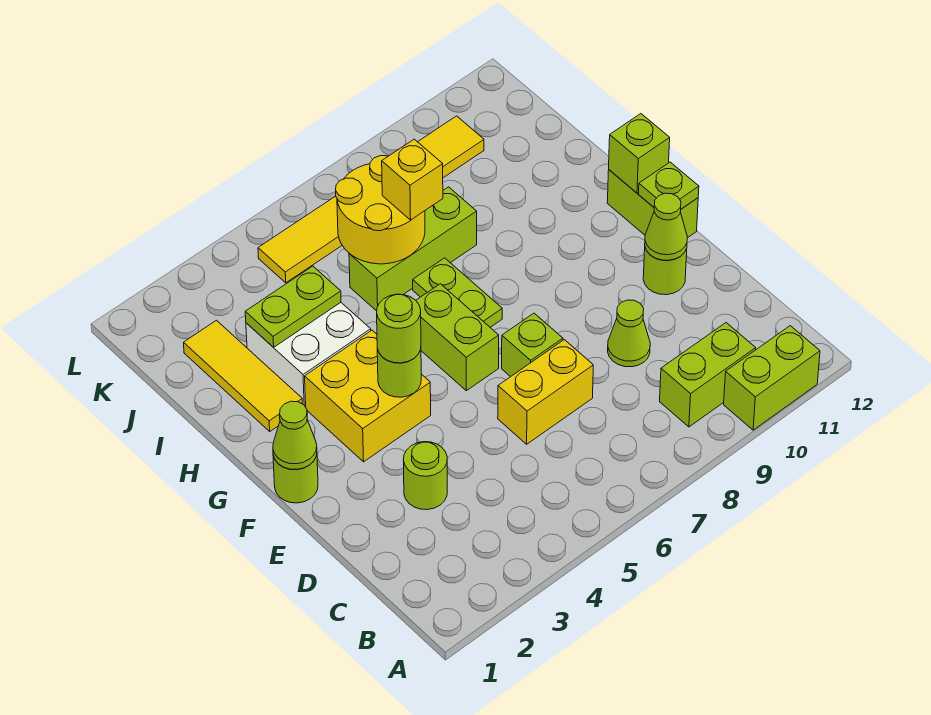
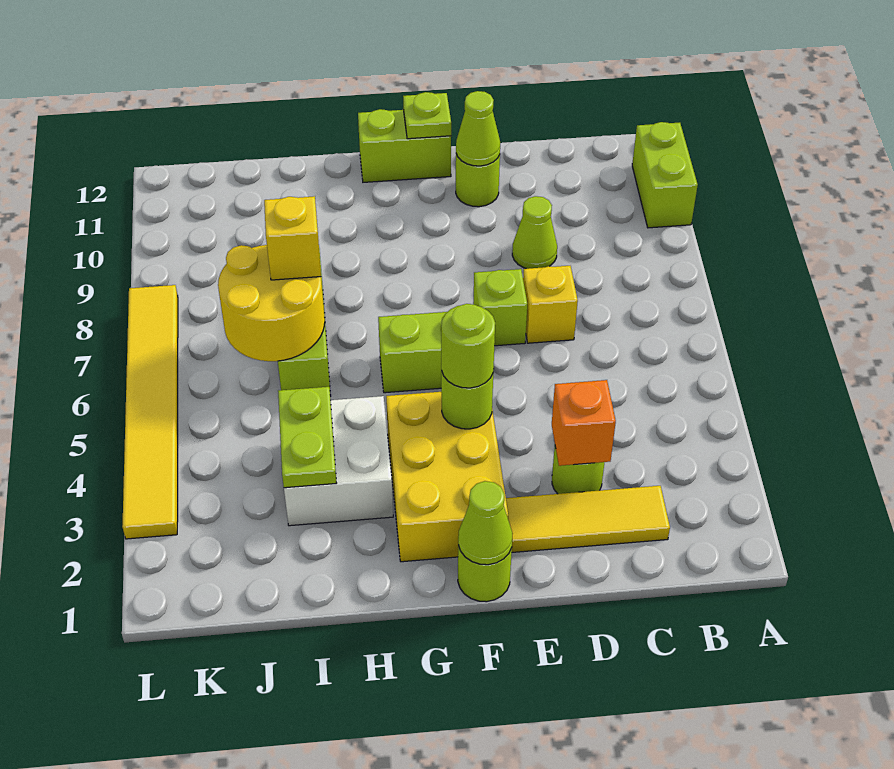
lime brick B9:B10 level 1 -> none
none -> orange brick D3 level 2
yellow brick D6:D7 level 1 -> yellow brick D7 level 1
yellow brick F3:G4 level 1 -> yellow brick F2:G4 level 1
lime plate G7:H7 level 1 -> none
lime brick G12 level 2 -> none
yellow tile H2:J2 level 1 -> yellow tile C2:E2 level 1
yellow tile K5:K10 level 1 -> yellow tile L3:L8 level 1

